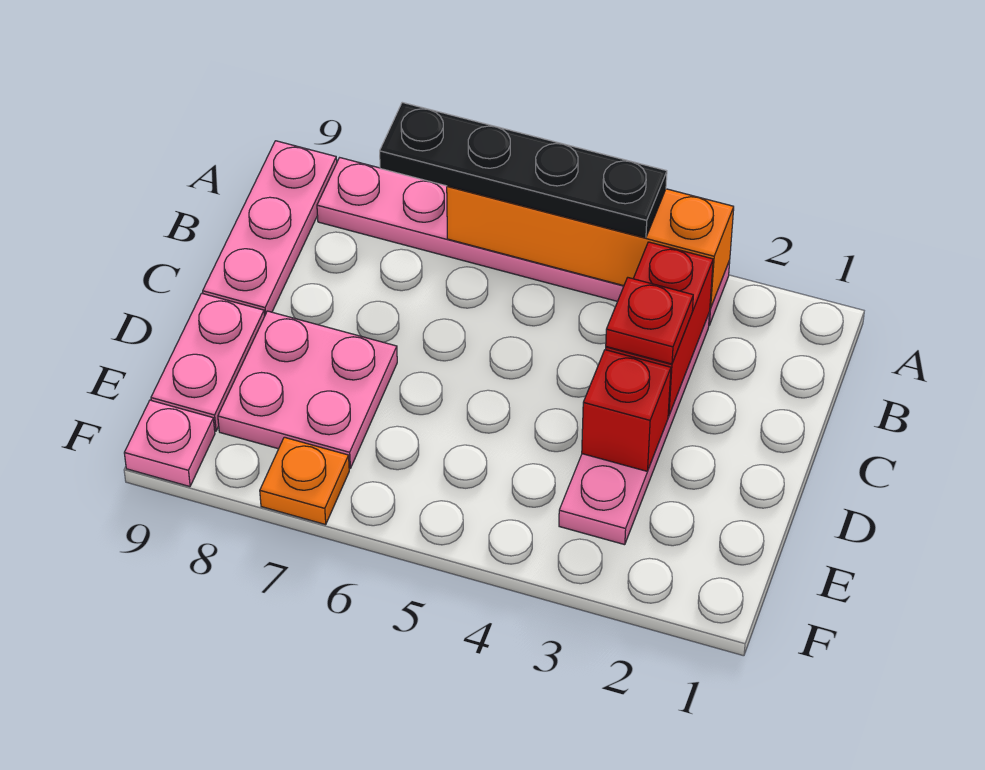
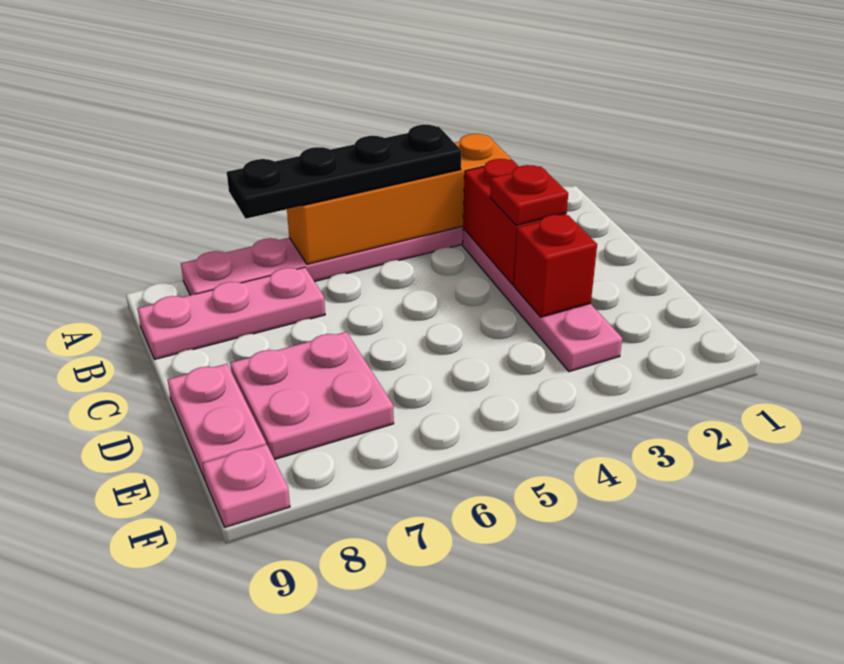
pink plate A9:C9 level 1 -> pink plate B7:B9 level 1
orange plate F7 level 1 -> none

